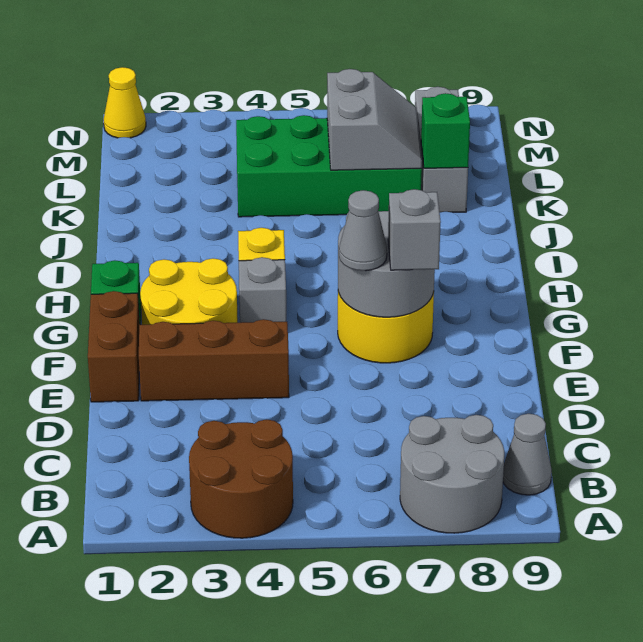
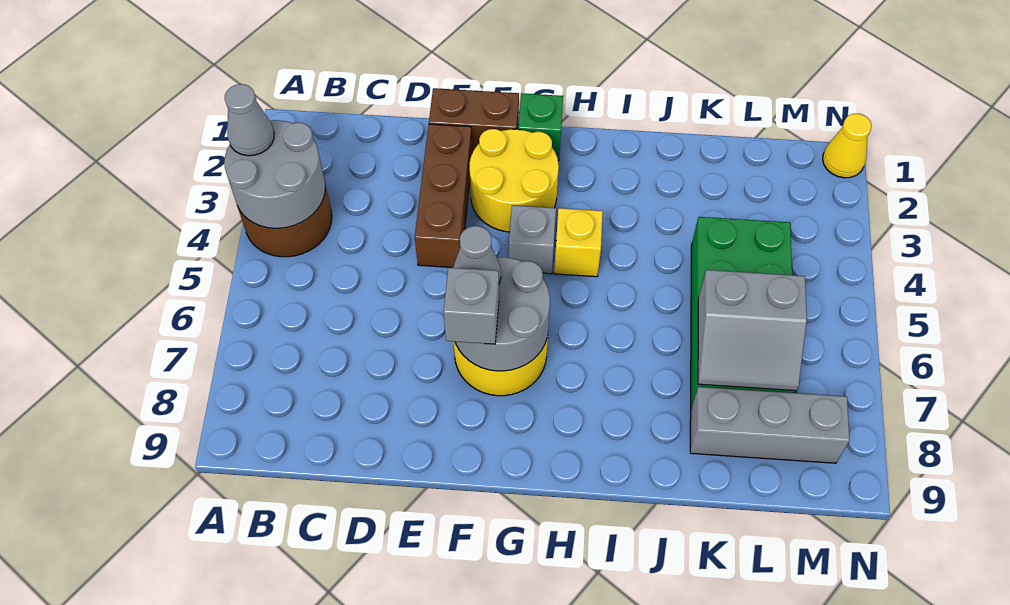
grey round brick A7:B8 level 1 -> grey round brick A3:B4 level 2
grey cone B9 level 1 -> grey cone A3 level 3
green brick K8 level 2 -> none

